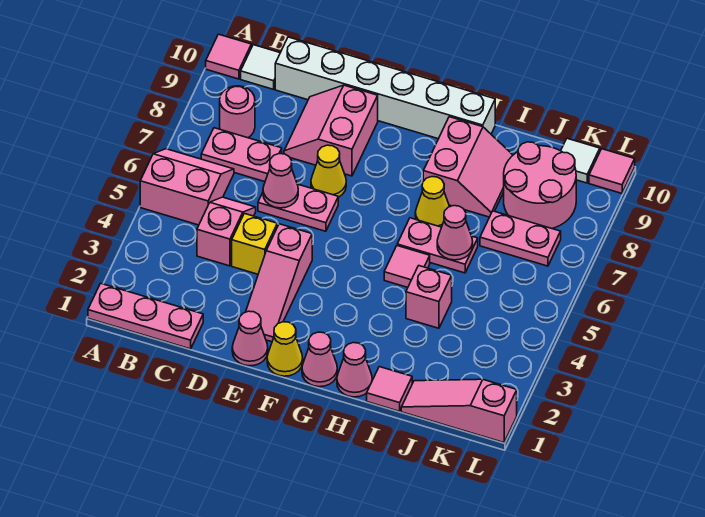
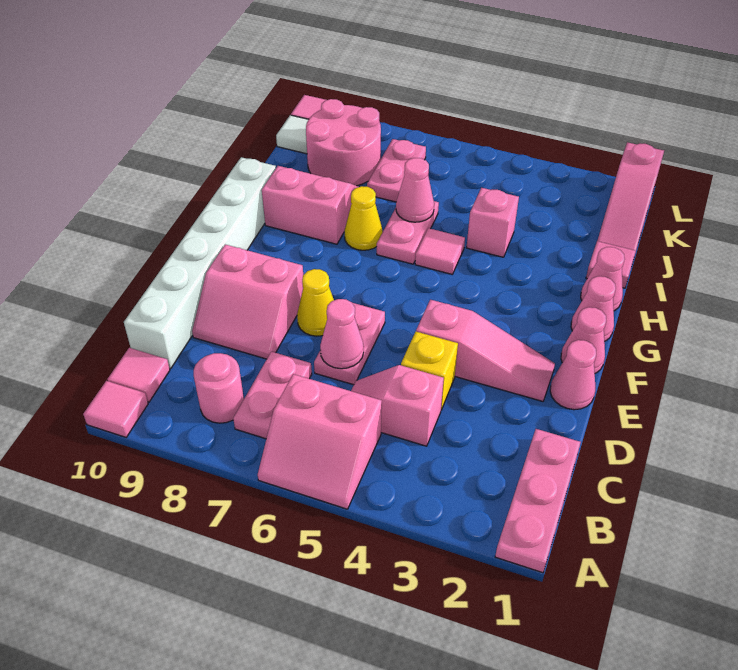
pink slope A5:B6 level 1 top 5 -> pink slope A5:B6 level 1 top B
white tile B10 level 1 -> pink tile B10 level 1
yellow cone F1 level 1 -> pink cone F1 level 1

